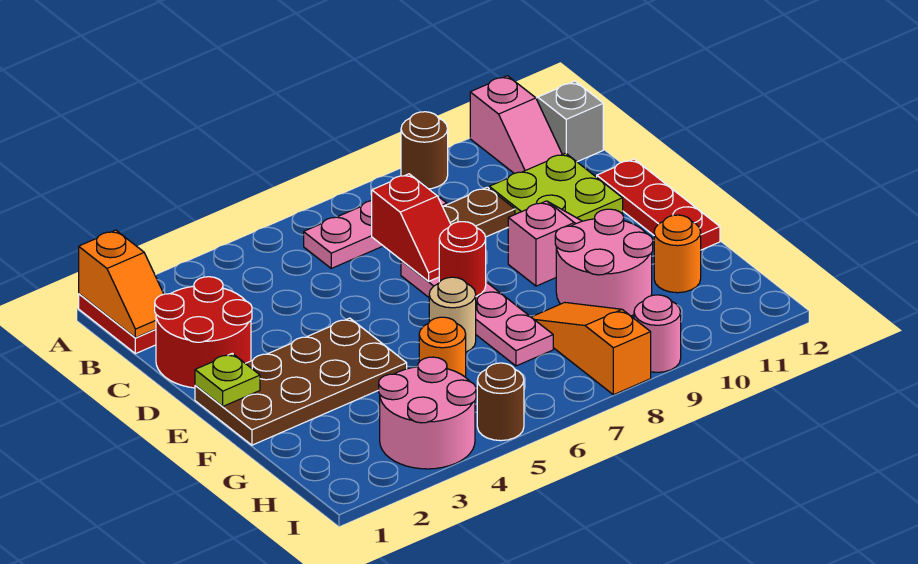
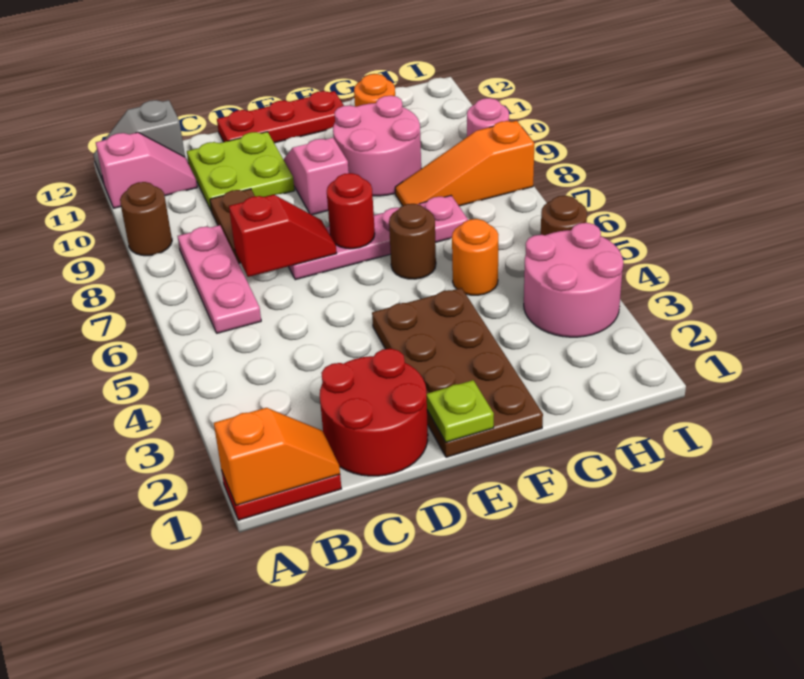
tan round brick F6 level 1 -> brown round brick F6 level 1

